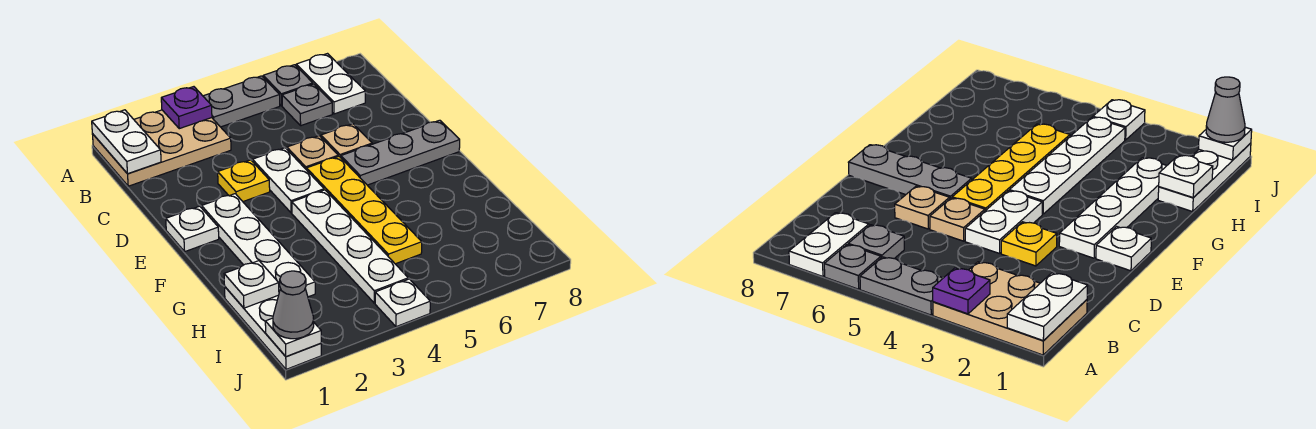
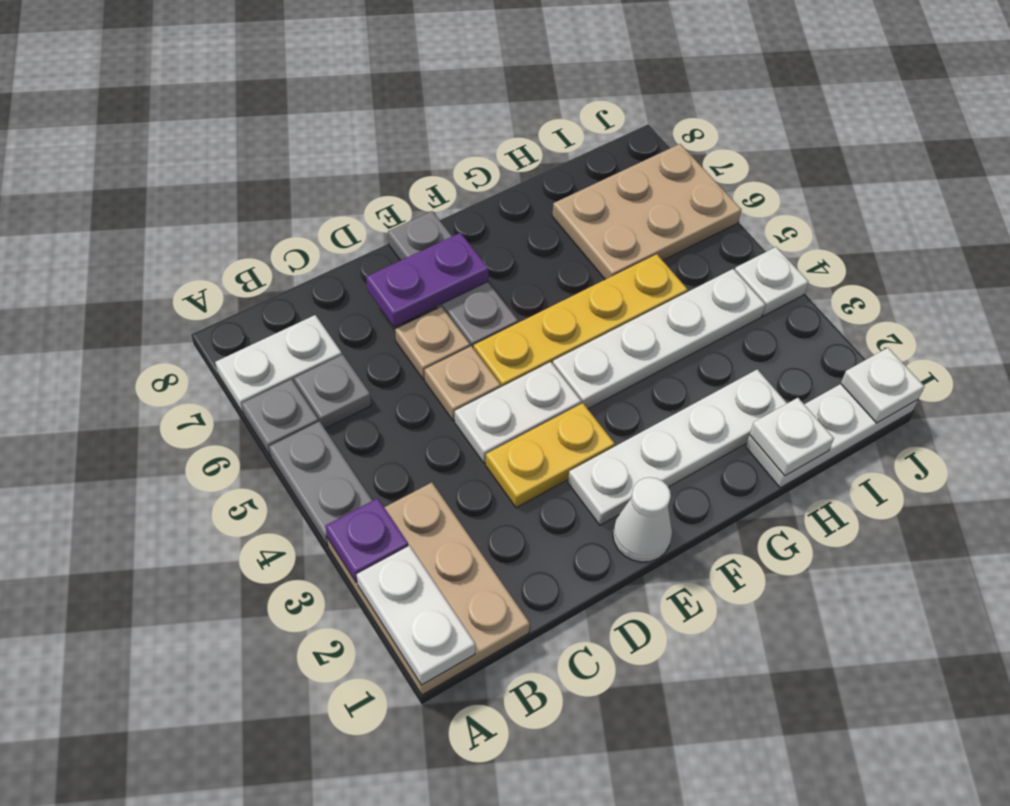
white plate A1:B1 level 2 -> white plate A1:A2 level 2
yellow plate D3 level 1 -> yellow plate D3:E3 level 1
none -> purple plate D7:E7 level 2
white plate E1 level 1 -> white cone E1 level 1
none -> tan plate H6:J7 level 1
grey cone J1 level 3 -> none

